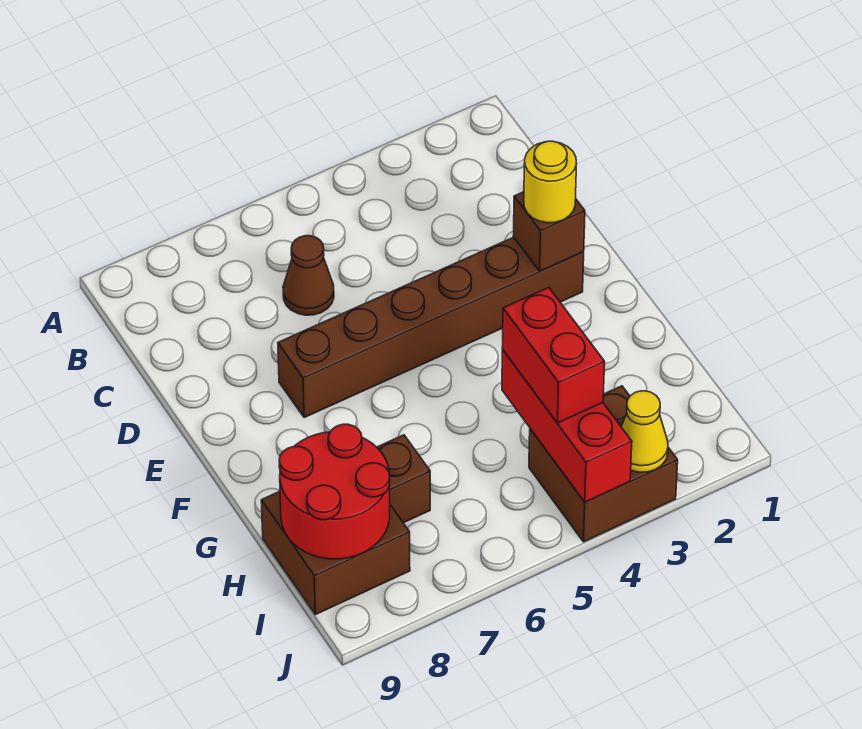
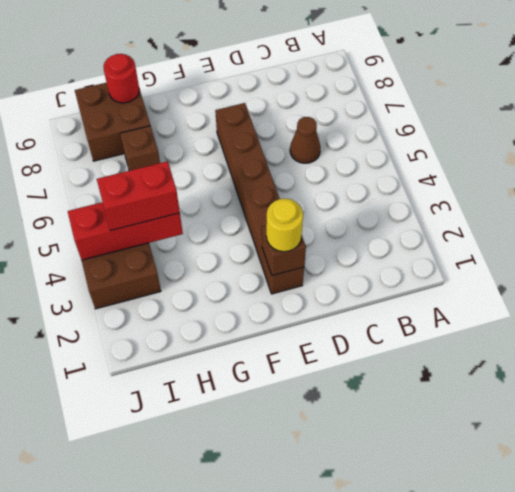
red round brick H8:I9 level 2 -> red round brick H9 level 2
yellow cone J3 level 2 -> none

